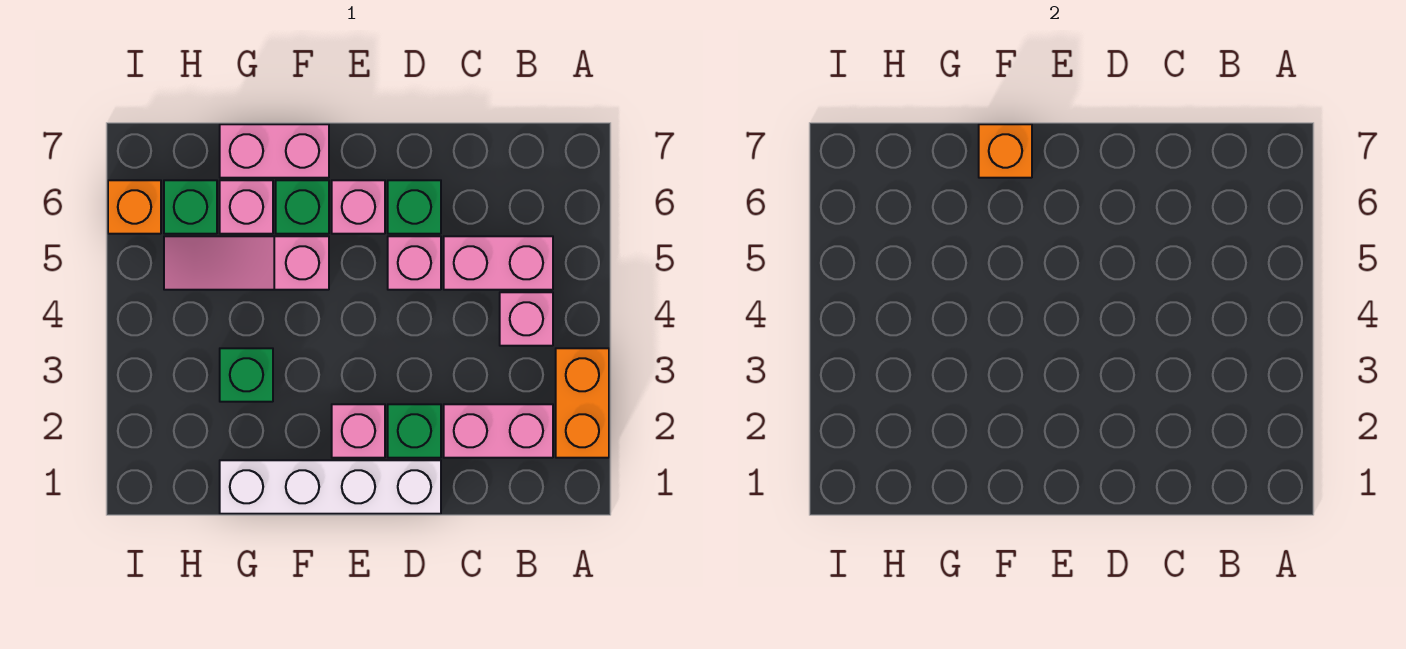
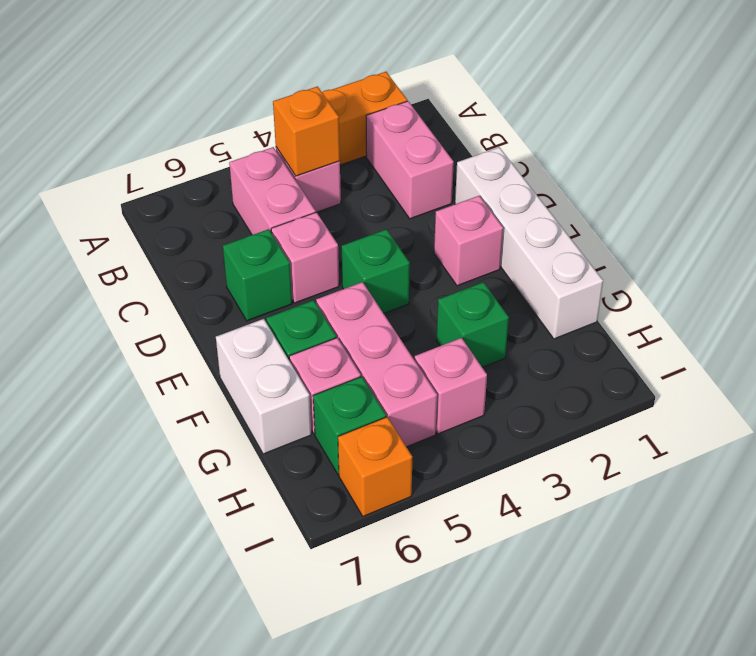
green brick D2 level 1 -> green brick E4 level 1
pink brick E6 level 1 -> pink brick H4 level 1
pink slope F5:H5 level 1 top F -> pink brick F5:H5 level 1
pink brick F7:G7 level 1 -> white brick F7:G7 level 1
orange brick F7 level 2 -> orange brick B4 level 2

